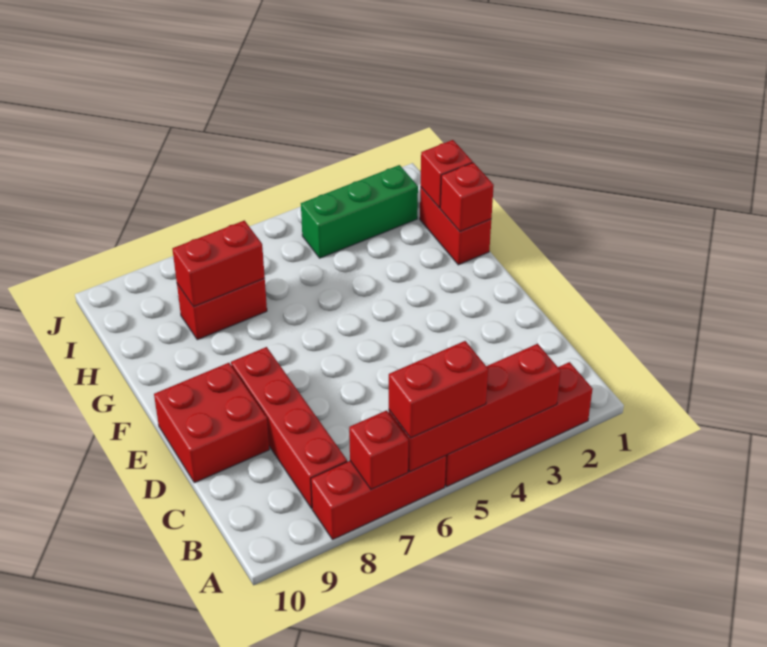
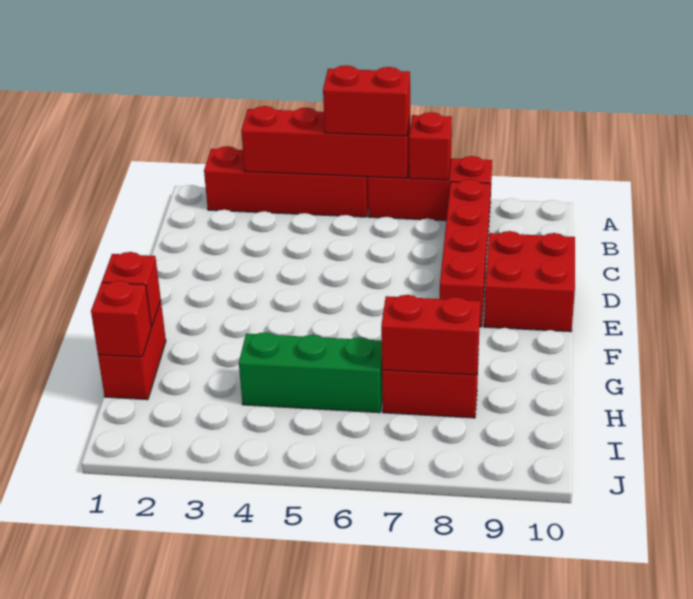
green brick I2:I4 level 1 -> green brick H4:H6 level 1

